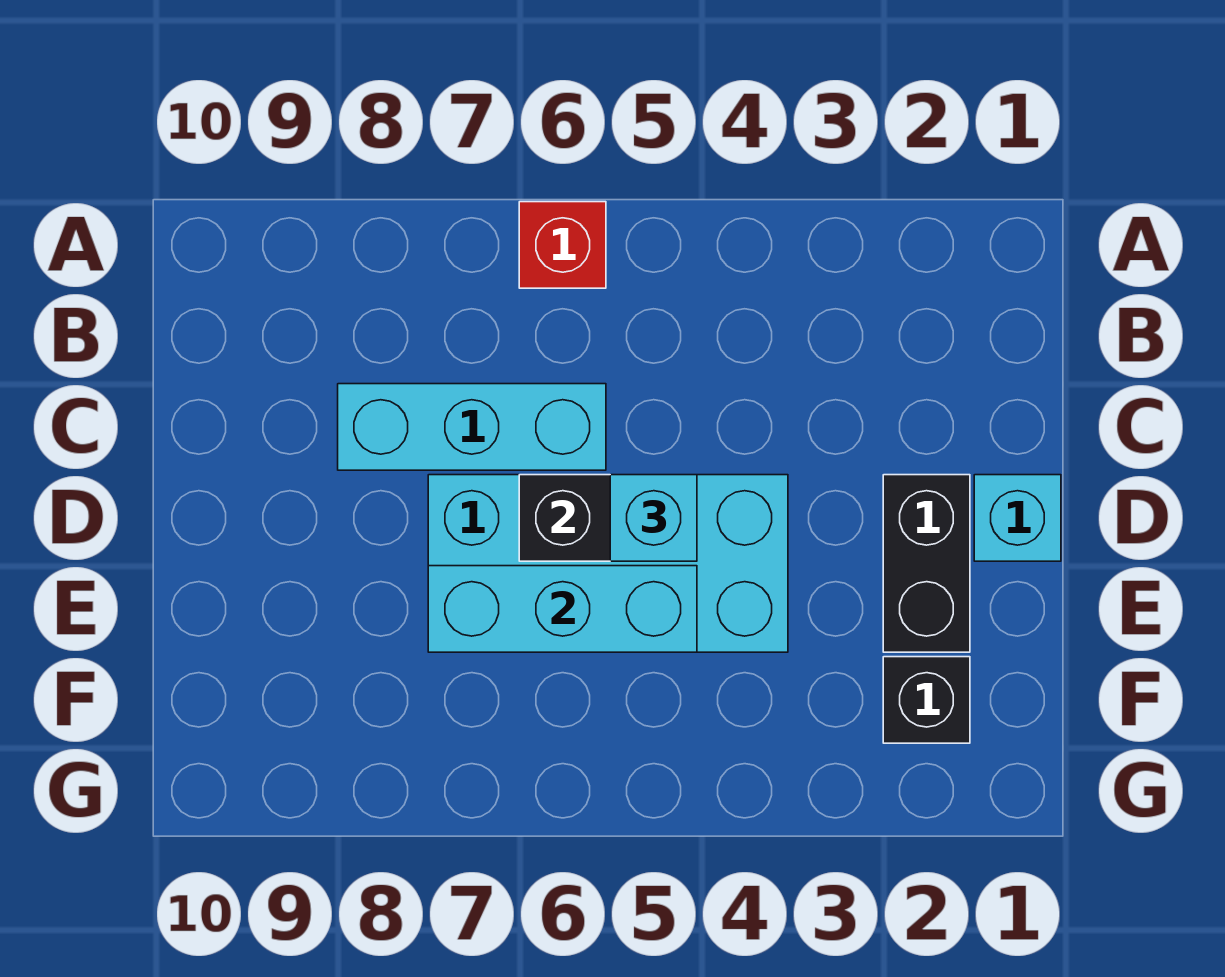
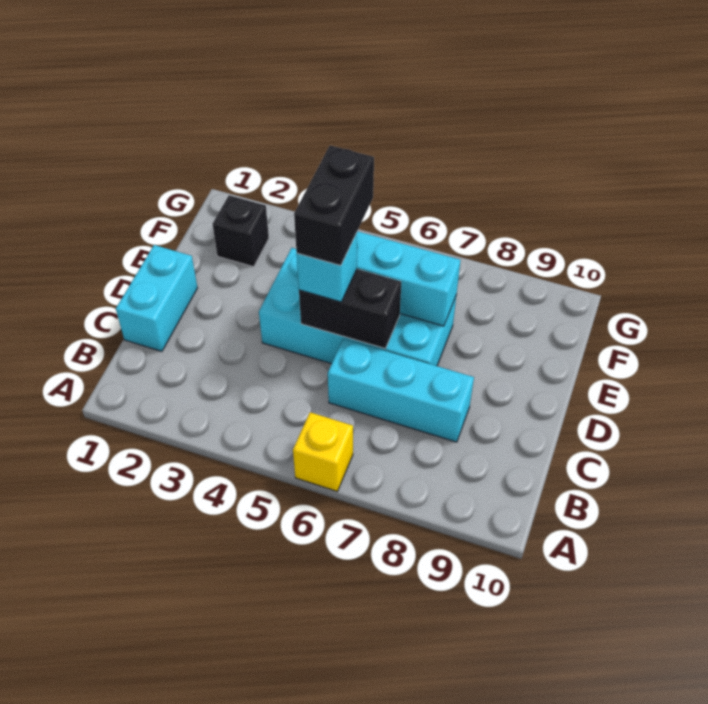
red brick A6 level 1 -> yellow brick A6 level 1
cyan brick D1 level 1 -> cyan brick C1:D1 level 1
black brick D2:E2 level 1 -> black brick D5:E5 level 4

